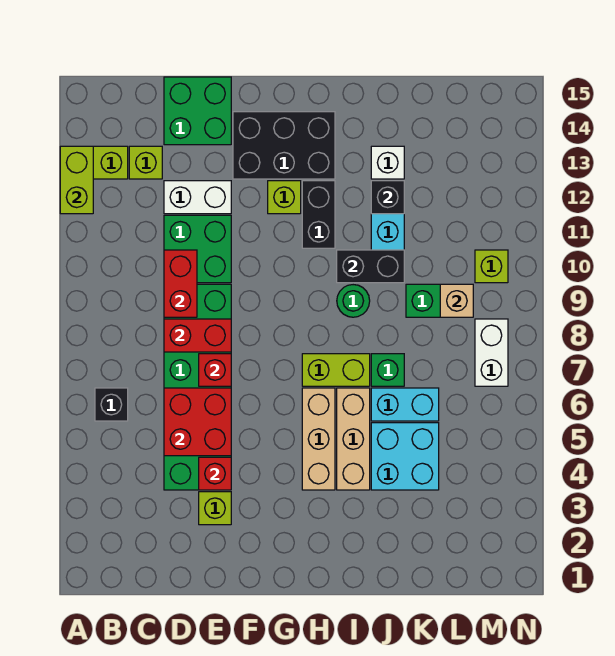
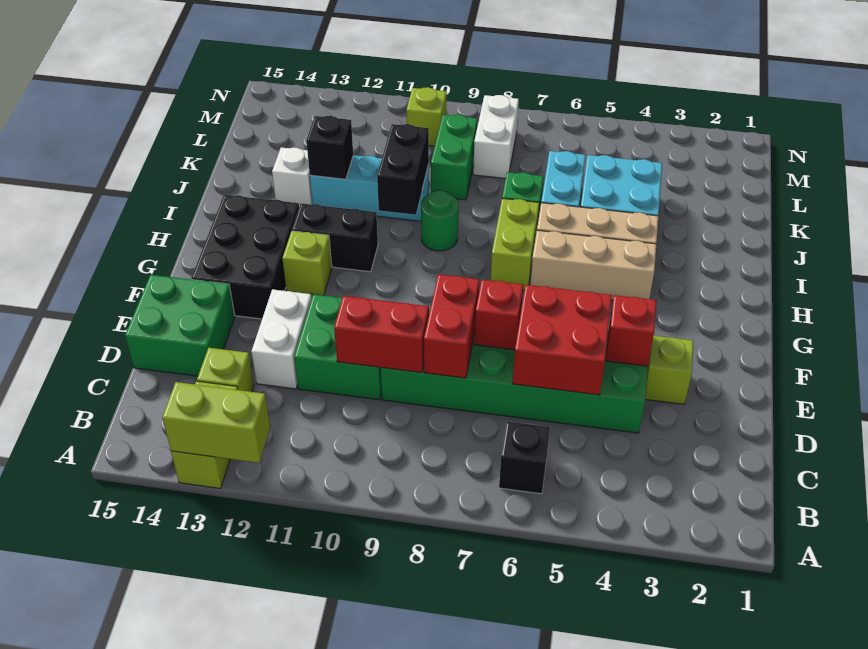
tan brick L9 level 2 -> none
white brick M7:M8 level 1 -> white brick L8:M8 level 1

